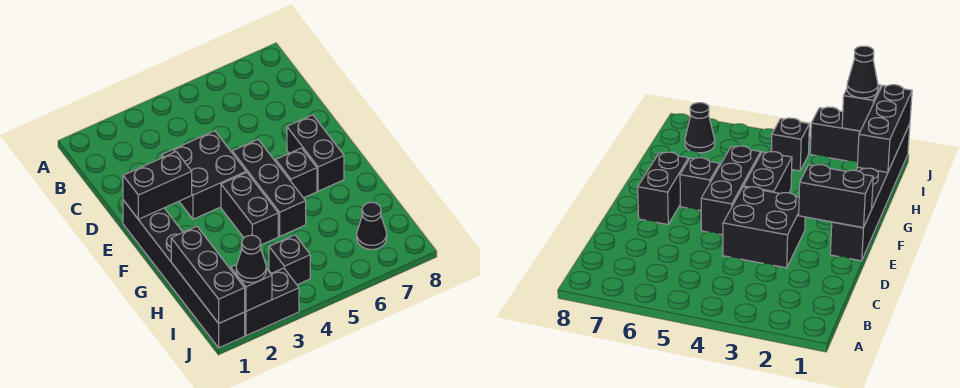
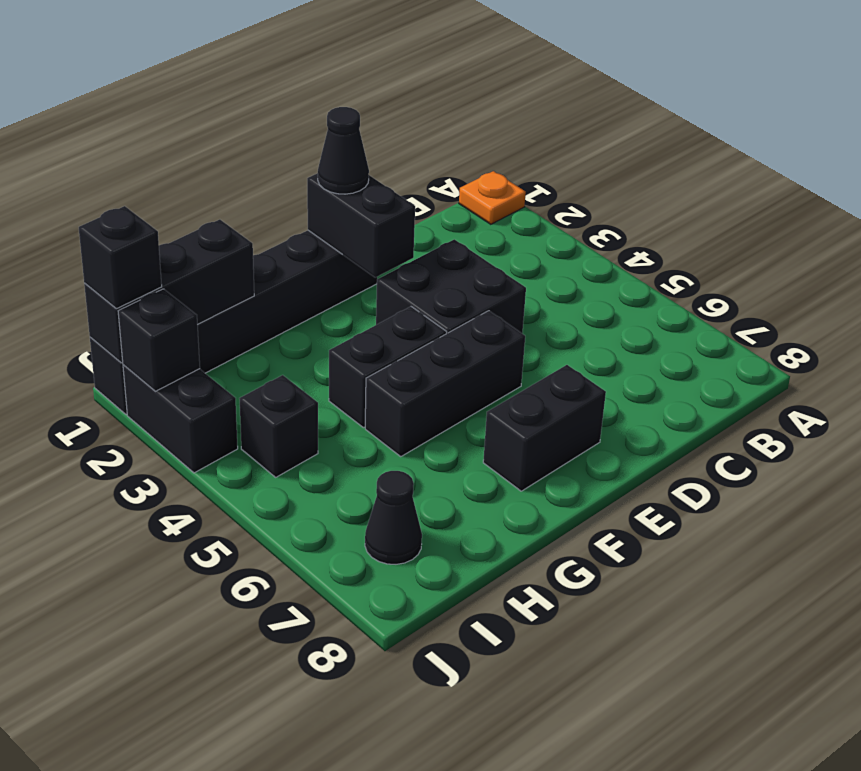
none -> orange plate A1 level 1
black brick F6 level 1 -> black brick J1 level 3
black cone J2 level 3 -> black cone E1 level 3

